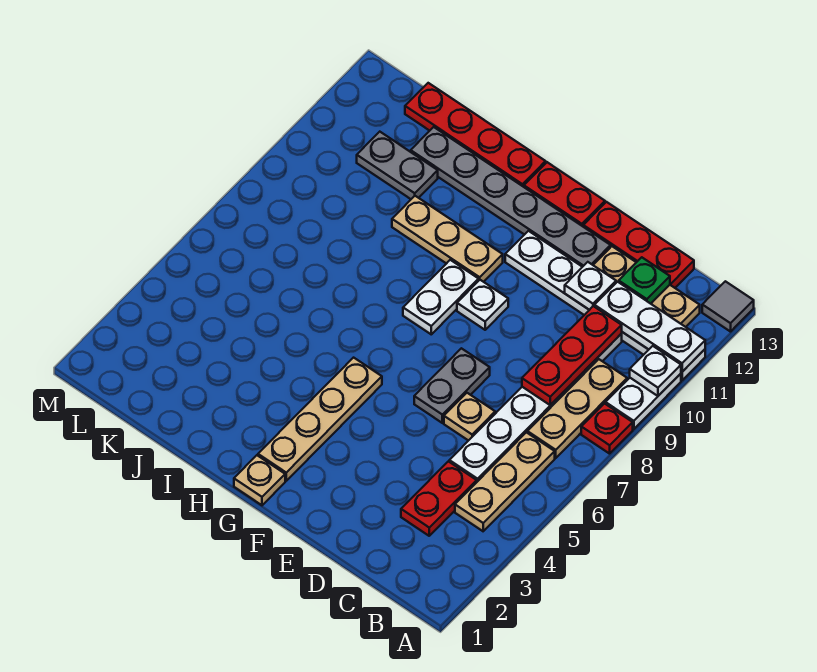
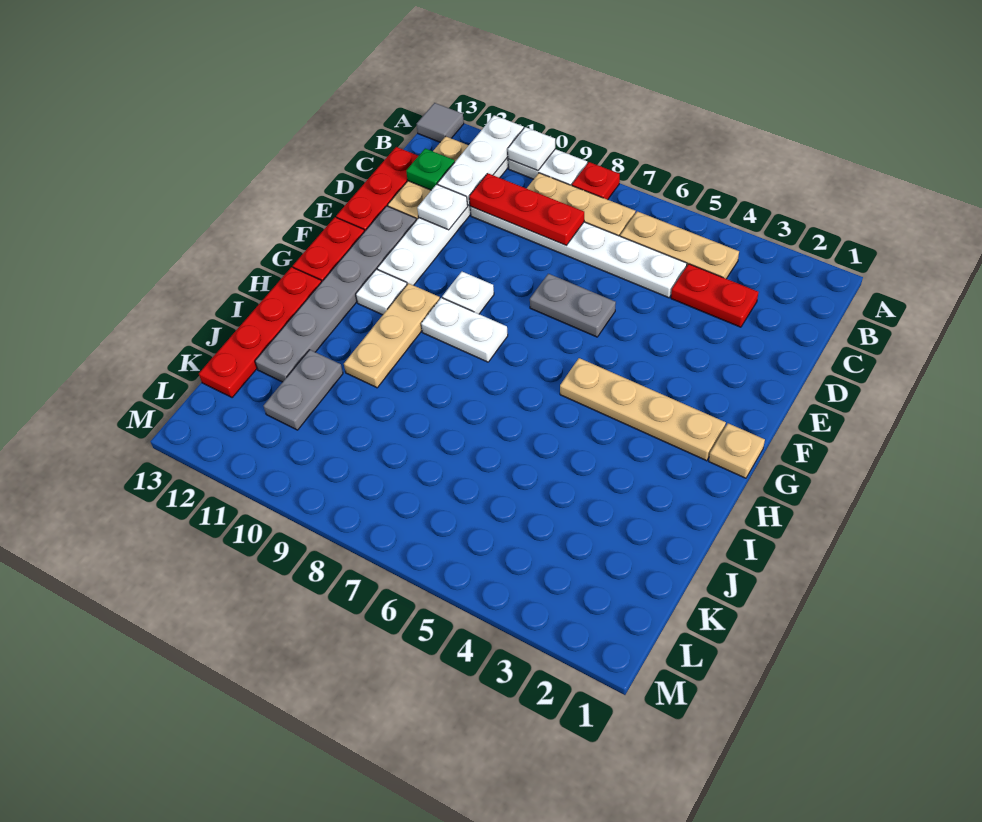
tan plate D6 level 1 -> none
none -> white plate G11 level 1

